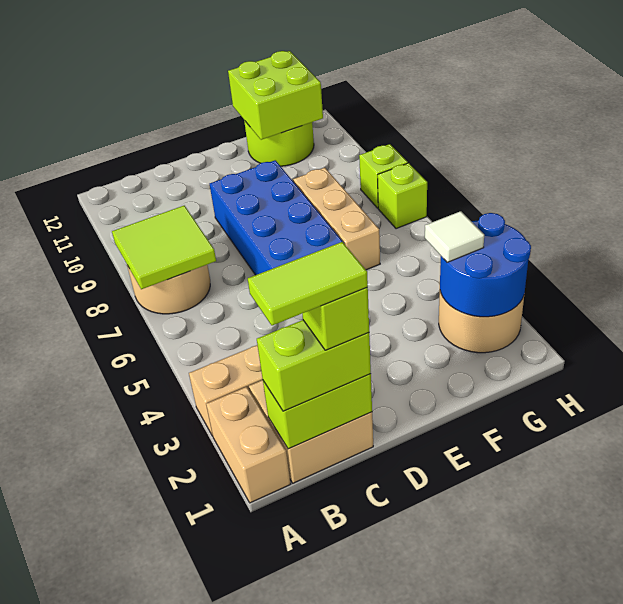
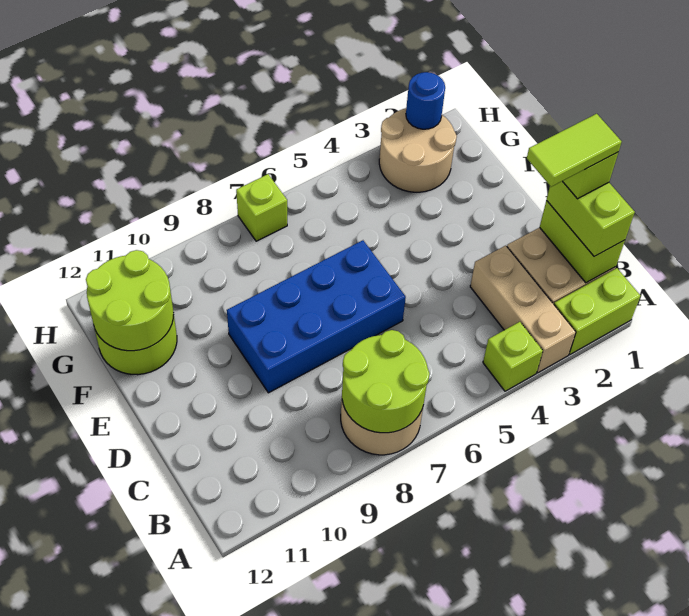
tan brick A1:A2 level 1 -> lime brick A1:A2 level 1
lime tile A7:B8 level 2 -> lime round brick A7:B8 level 2
lime tile B1:C1 level 5 -> lime tile C1:C2 level 5
tan brick F6:F8 level 1 -> none
lime brick F11:G12 level 2 -> lime round brick F11:G12 level 2
blue round brick G2:H3 level 2 -> blue round brick H2 level 2
white tile G3 level 3 -> none
lime brick H8 level 1 -> lime brick A4 level 1

